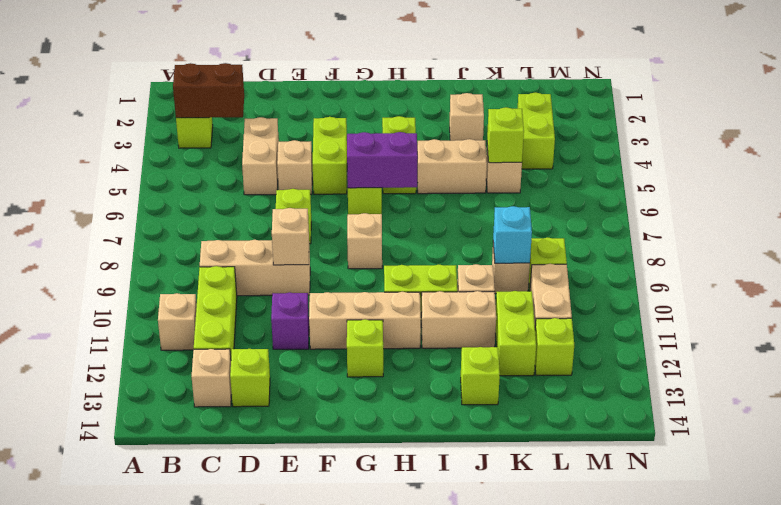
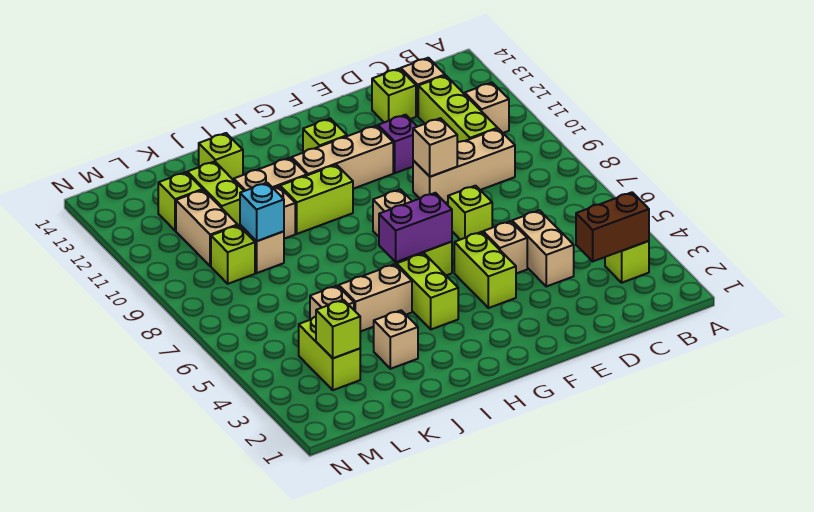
lime brick K5 level 2 -> lime brick L3 level 2

